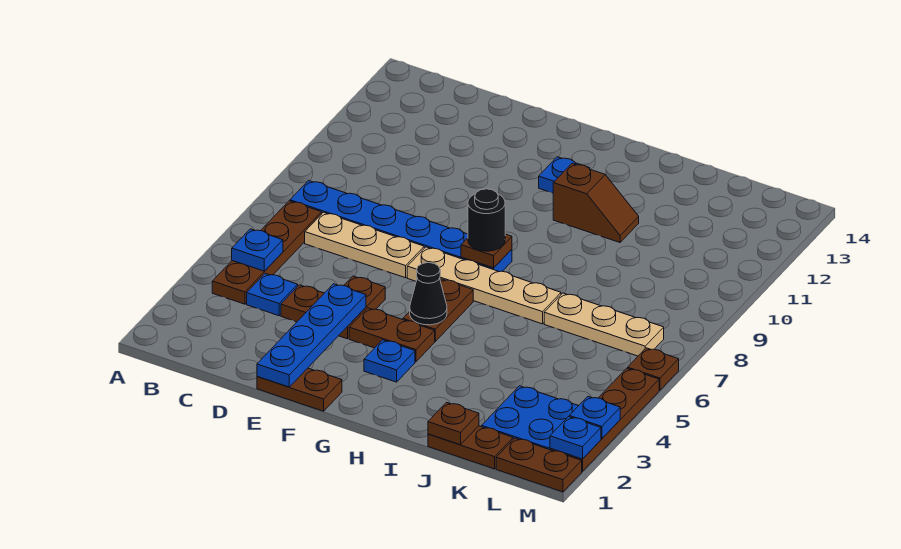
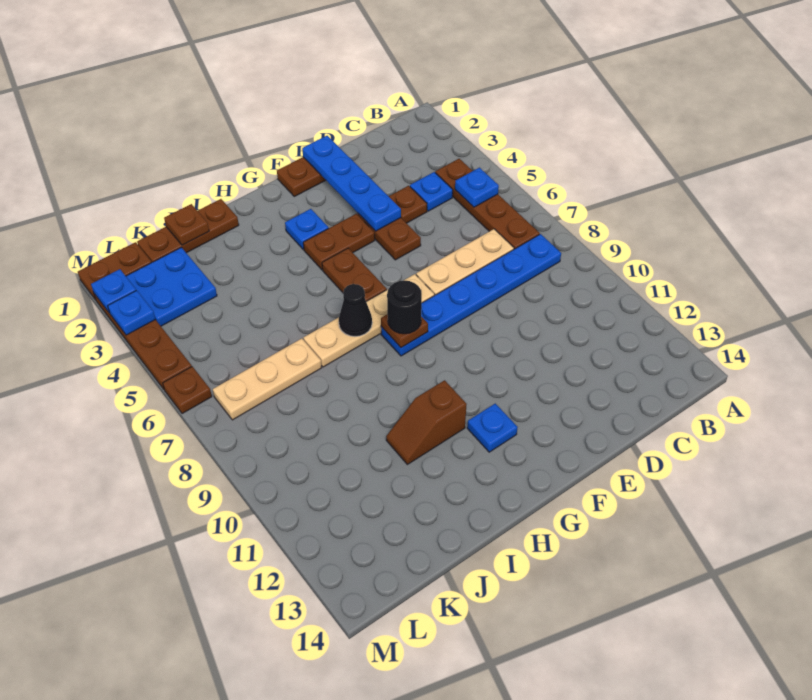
black cone G5 level 2 -> black cone H7 level 2
brown plate J1:K1 level 1 -> brown plate I1:K1 level 1

